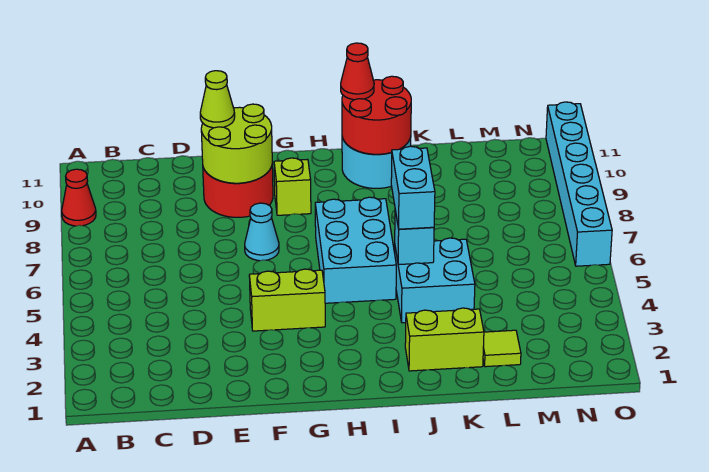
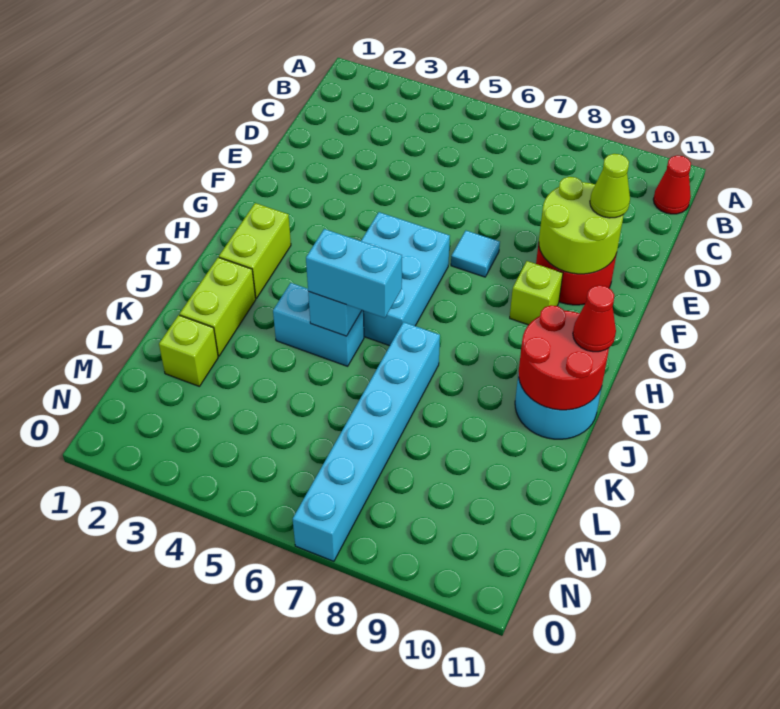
red cone A9 level 1 -> red cone B11 level 1
lime brick F4:G4 level 1 -> lime brick H2:I2 level 1
cyan cone F7 level 1 -> cyan tile F7 level 1
cyan brick H5:I7 level 1 -> cyan brick G5:I6 level 1
cyan brick J4:K5 level 1 -> cyan brick J4:J5 level 1
lime tile L2 level 1 -> lime brick L2 level 1
cyan brick O6:O11 level 1 -> cyan brick J7:O7 level 1

